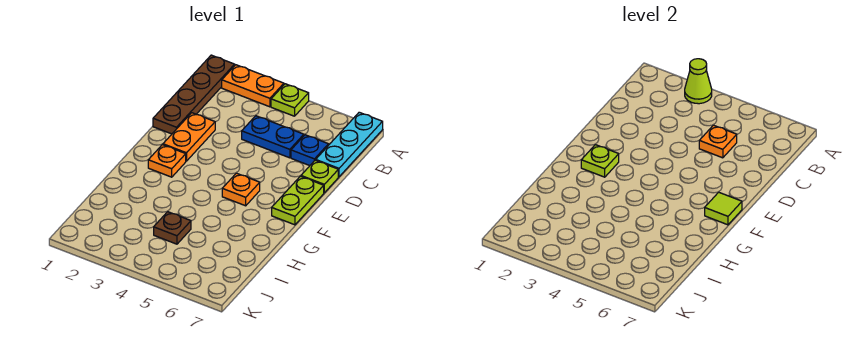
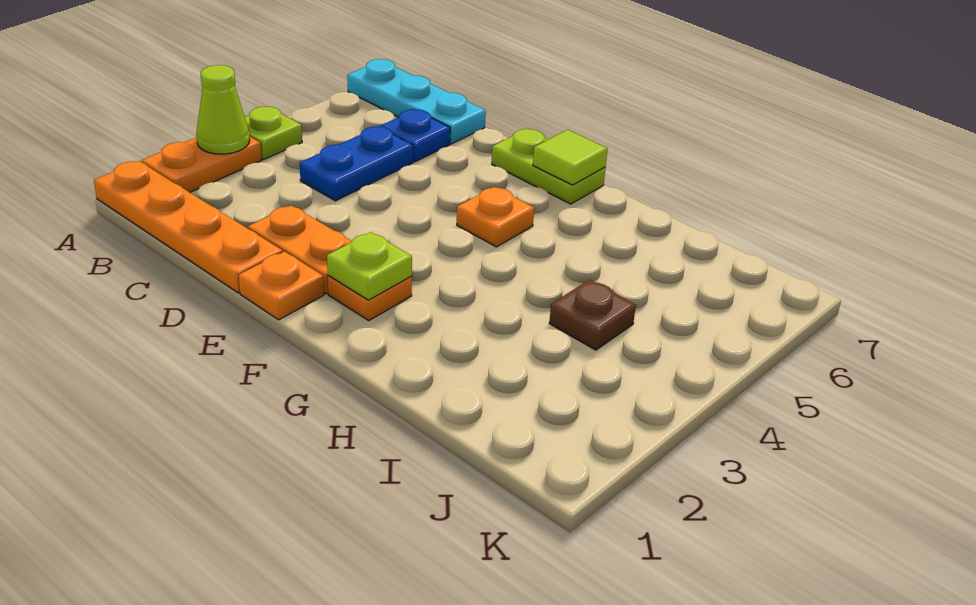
brown plate A1:D1 level 1 -> orange plate A1:D1 level 1
orange plate C5 level 2 -> orange plate E1 level 1
lime plate D7 level 1 -> none

